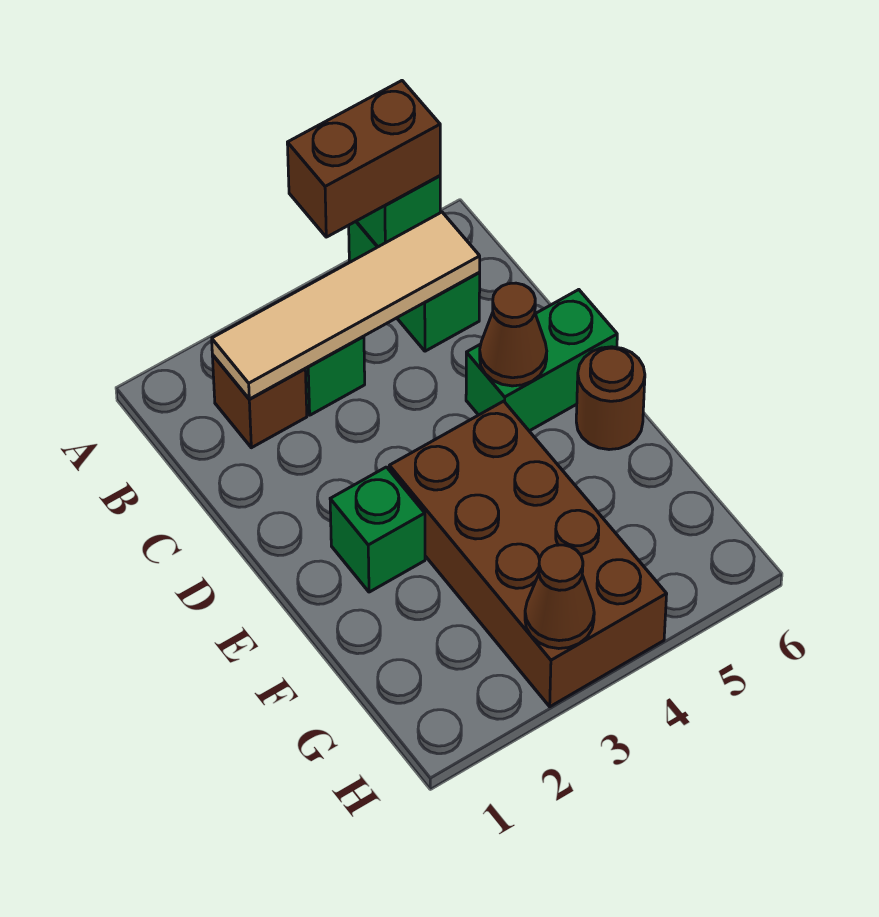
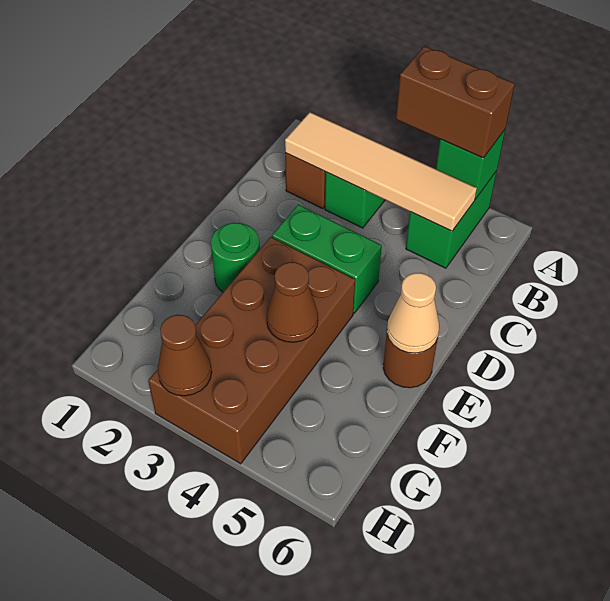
green brick D5:D6 level 1 -> green brick D3:D4 level 1
brown cone D5 level 2 -> brown cone F4 level 2
green brick E2 level 1 -> green round brick E2 level 1
none -> tan cone E6 level 2

